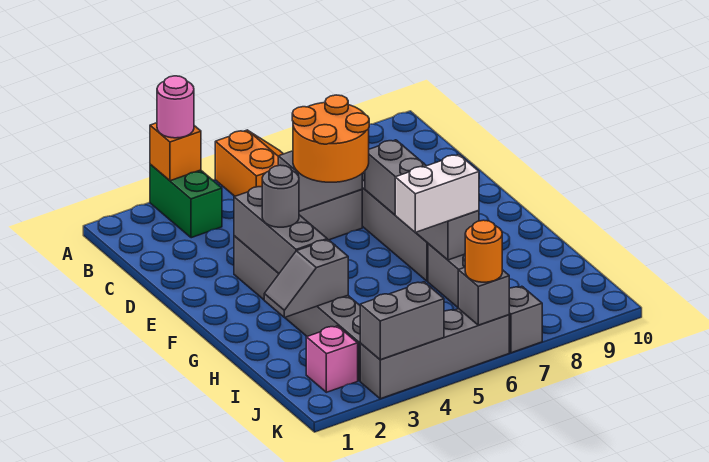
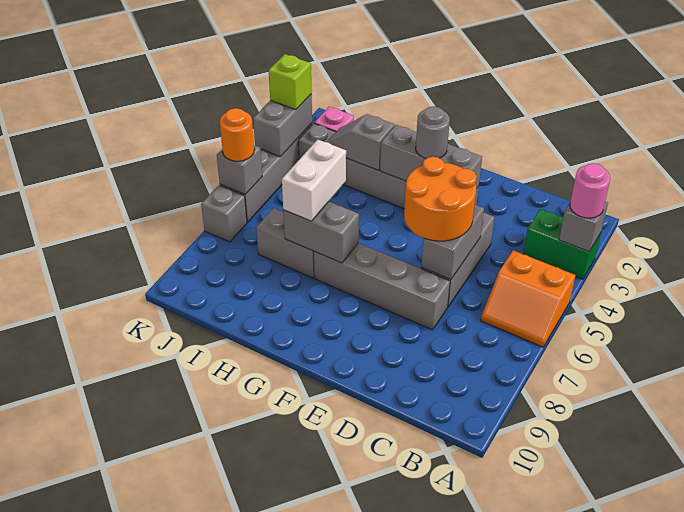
orange brick A3 level 2 -> grey brick A3 level 2
grey brick E7:H7 level 2 -> grey brick G7:H7 level 2
grey slope H2:H3 level 2 top 3 -> grey slope H3:I3 level 2 top H
none -> lime brick K3 level 3

